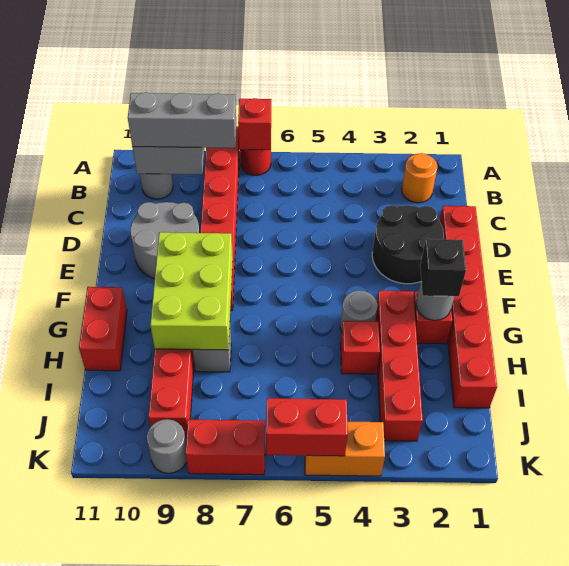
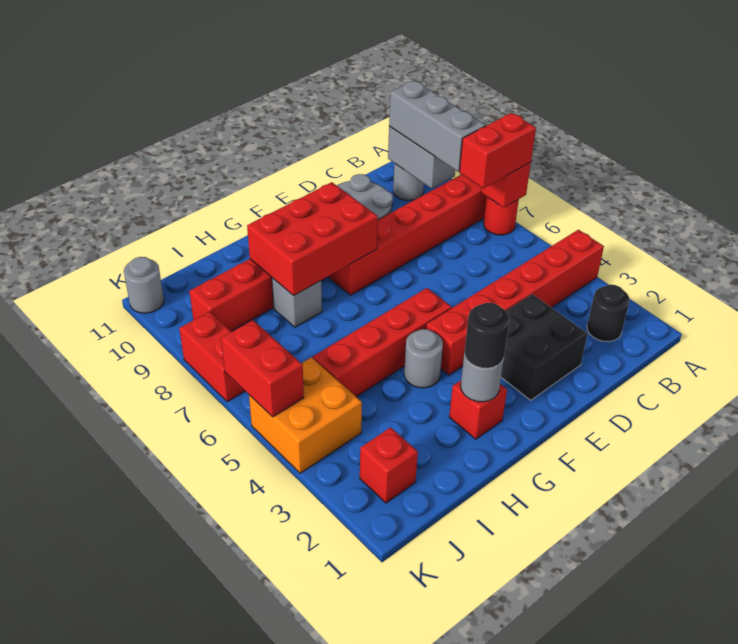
orange round brick B2 level 1 -> black round brick B2 level 1
red brick D1:I1 level 1 -> red brick A4:F4 level 1
black round brick D2:E3 level 1 -> black brick D2:E3 level 1
lime brick F8:H9 level 2 -> red brick F8:H9 level 2
black brick G2 level 3 -> black round brick G2 level 3
red brick G3:J3 level 1 -> red brick F5:I5 level 1
red brick G11:H11 level 1 -> red brick A7:B7 level 3
red brick H4 level 1 -> red brick J2 level 1
orange brick K4:K5 level 1 -> orange brick J4:K5 level 1
grey round brick K9 level 1 -> grey round brick K11 level 1

